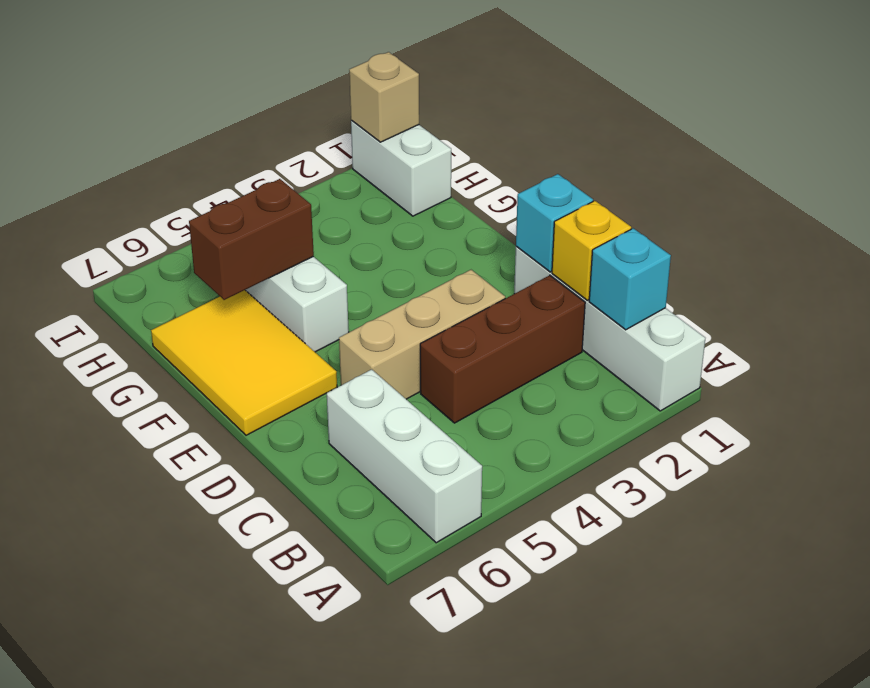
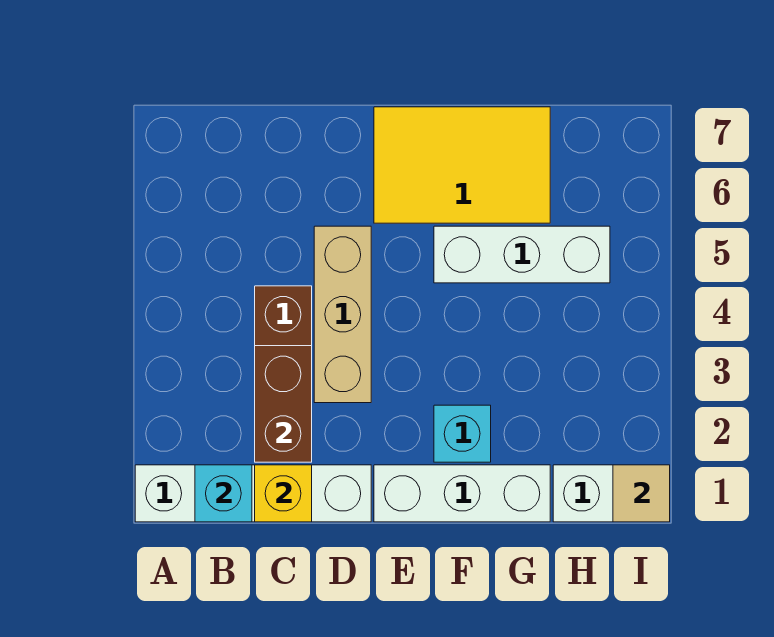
white brick A6:C6 level 1 -> white brick E1:G1 level 1
cyan brick D1 level 2 -> cyan brick F2 level 1
brown brick G5:G6 level 2 -> brown brick C2:C3 level 2
tan brick I1 level 2 -> tan tile I1 level 2

